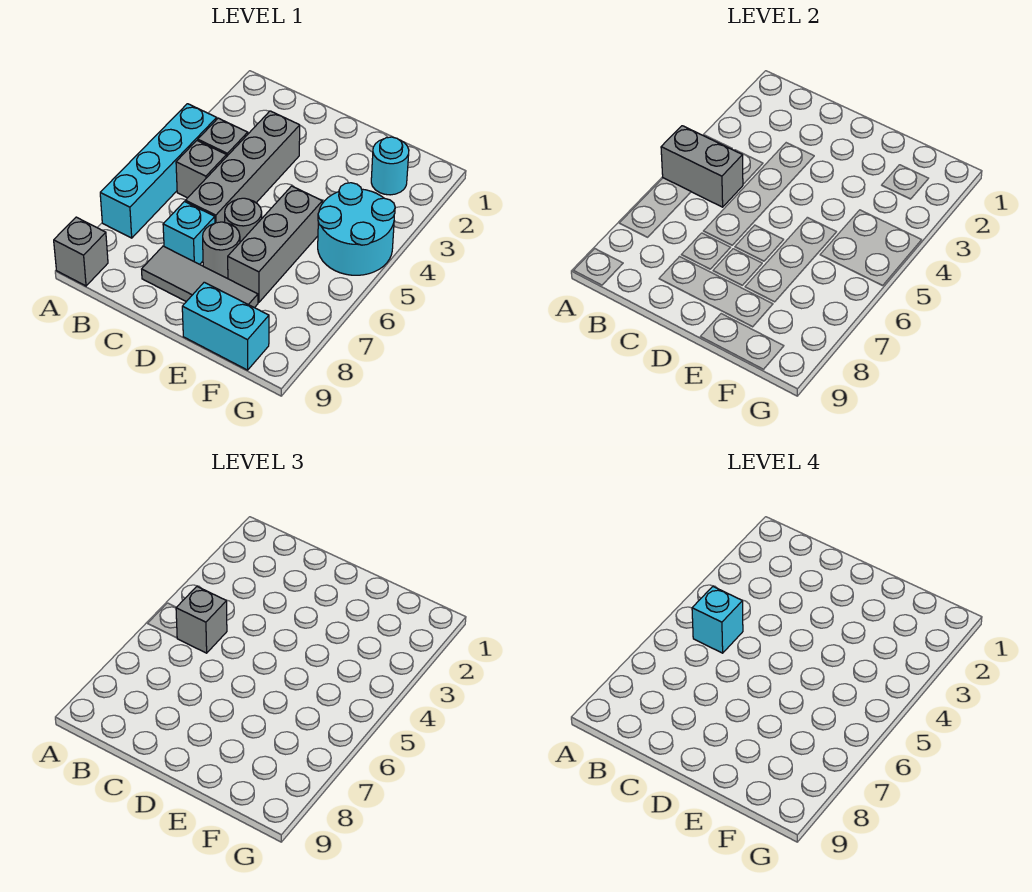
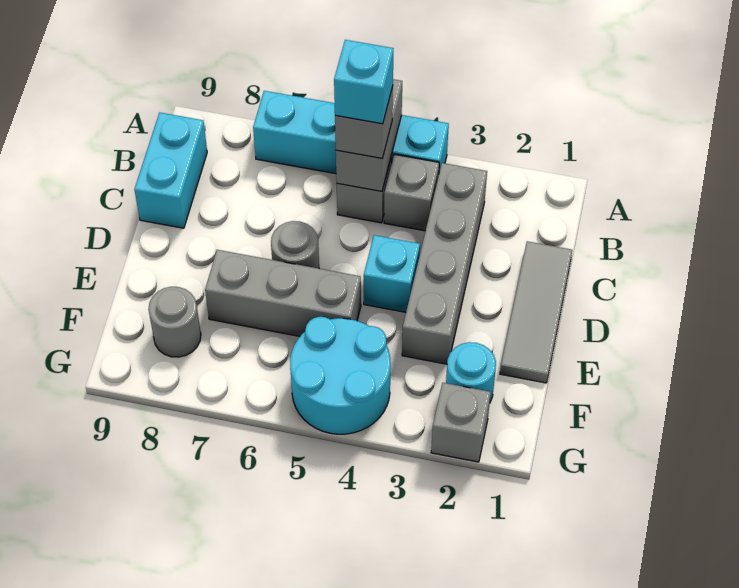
grey brick A9 level 1 -> grey brick G2 level 1
grey brick C3:C6 level 1 -> grey brick B3:E3 level 1
cyan brick C7 level 1 -> cyan brick D4 level 1
grey tile C8:E8 level 1 -> grey tile C1:E1 level 1
grey round brick D7 level 1 -> grey round brick F8 level 1
cyan brick E9:F9 level 1 -> cyan brick B9:C9 level 1

